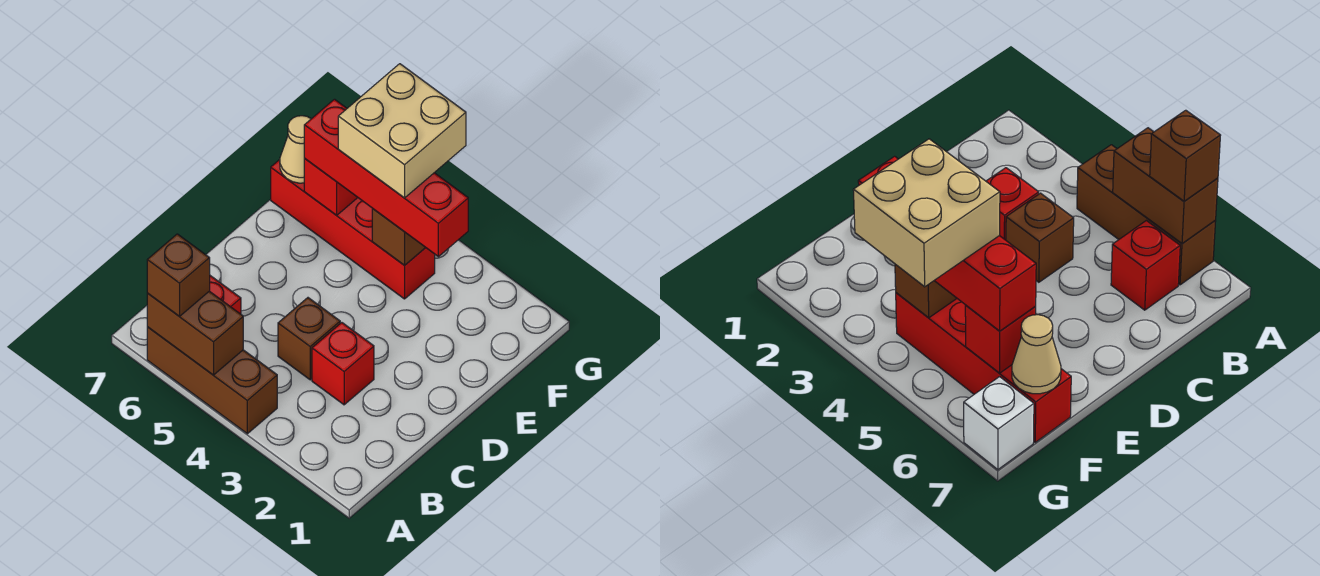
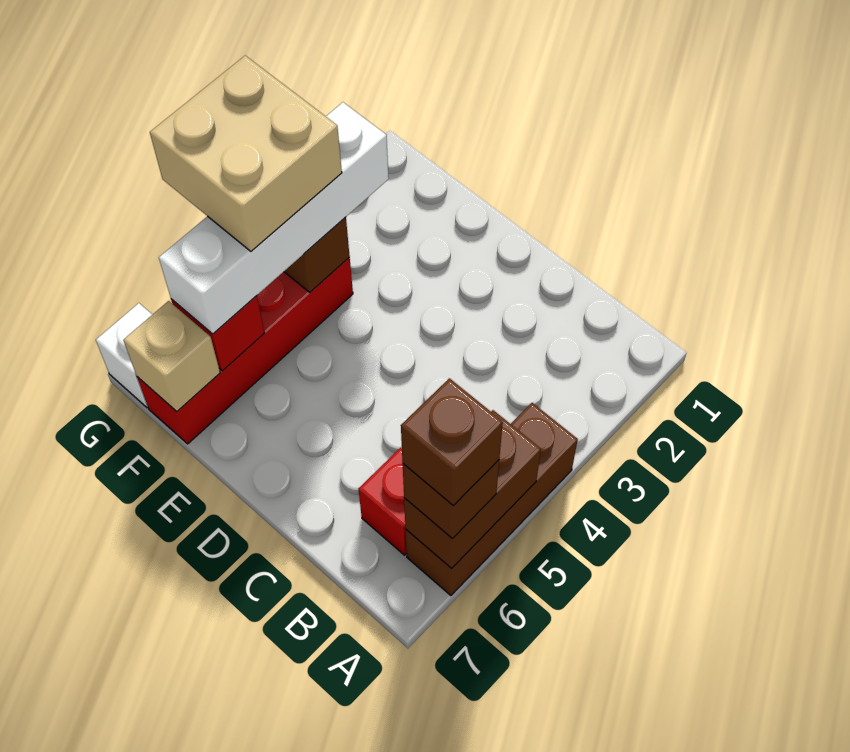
red brick C3 level 1 -> none
brown brick C4 level 1 -> brown brick A6 level 4
red brick F3:F6 level 3 -> white brick F3:F6 level 3
tan cone F7 level 2 -> tan brick F7 level 2

